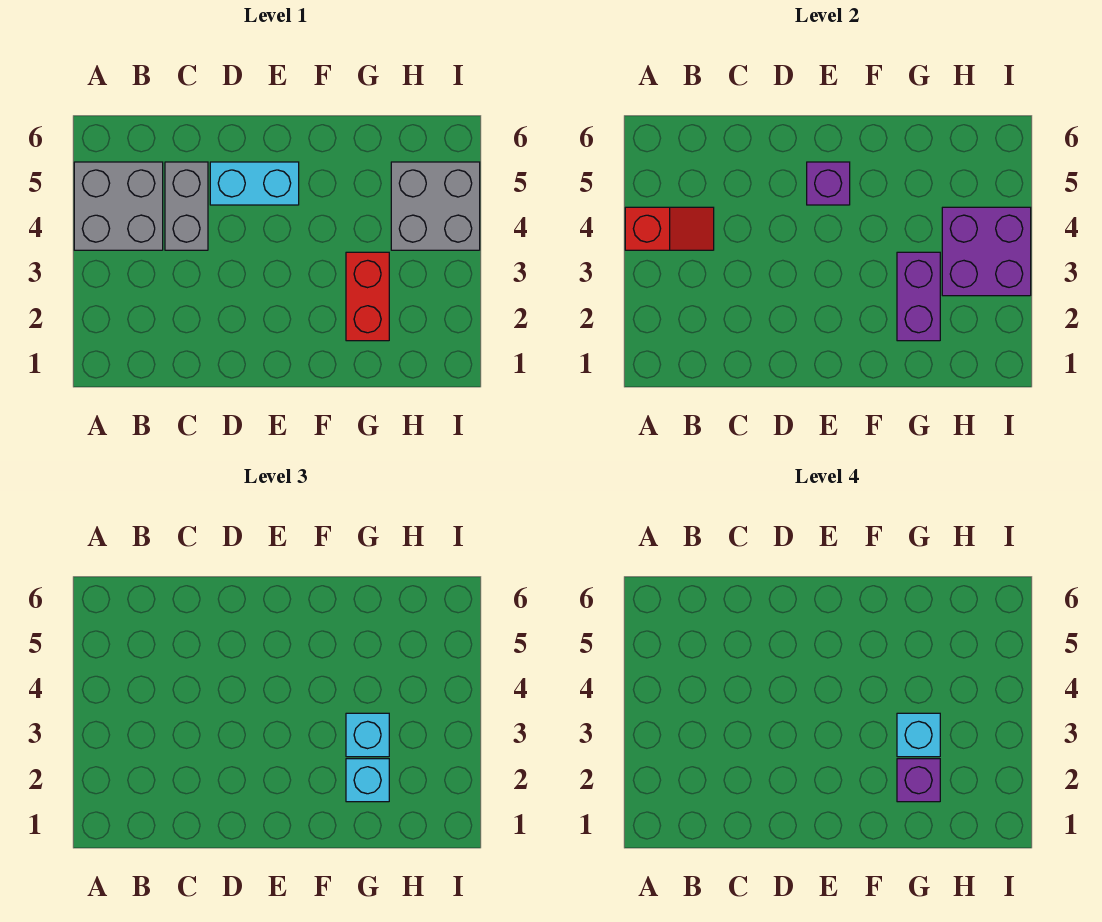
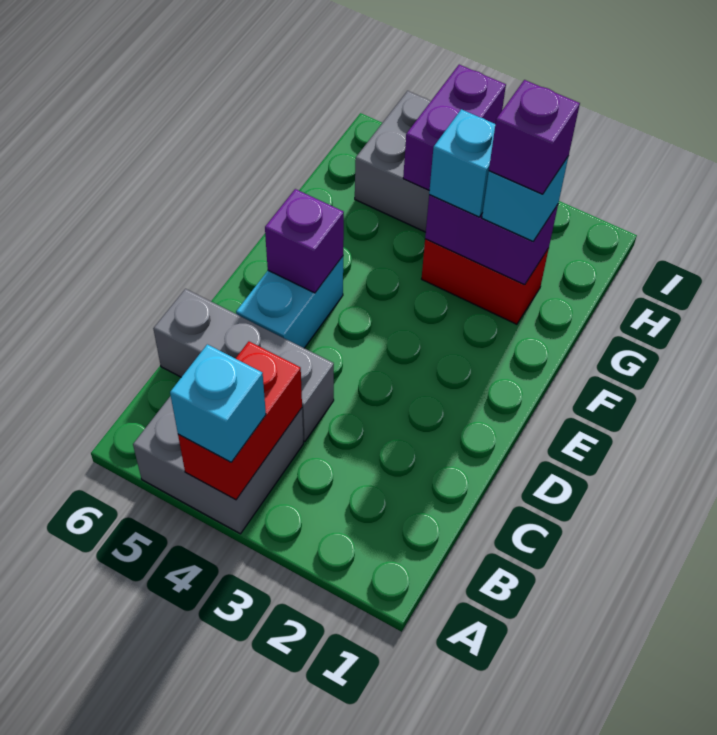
red slope A4:B4 level 2 top A -> red brick A4:B4 level 2
grey brick C4:C5 level 1 -> grey brick C4:C6 level 1
cyan brick G3 level 4 -> cyan brick A4 level 3
purple brick H3:I4 level 2 -> purple brick H4:I4 level 2

